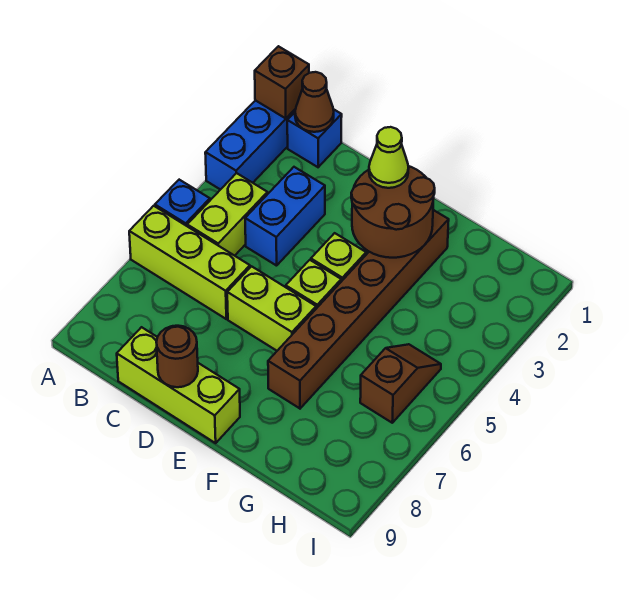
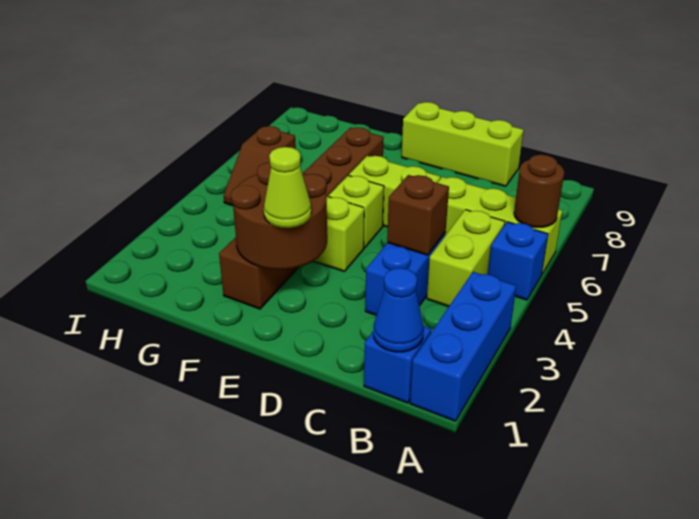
brown brick A1 level 2 -> brown brick C4 level 2
brown cone B1 level 2 -> blue cone B1 level 2
brown round brick D9 level 2 -> brown round brick A6 level 2

